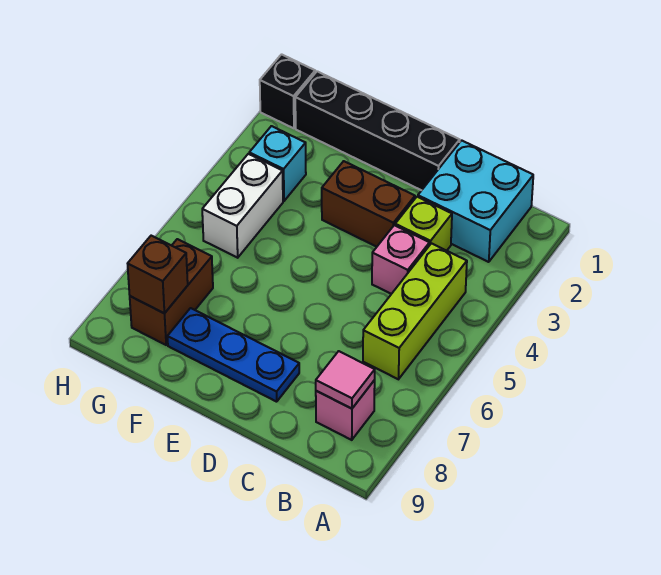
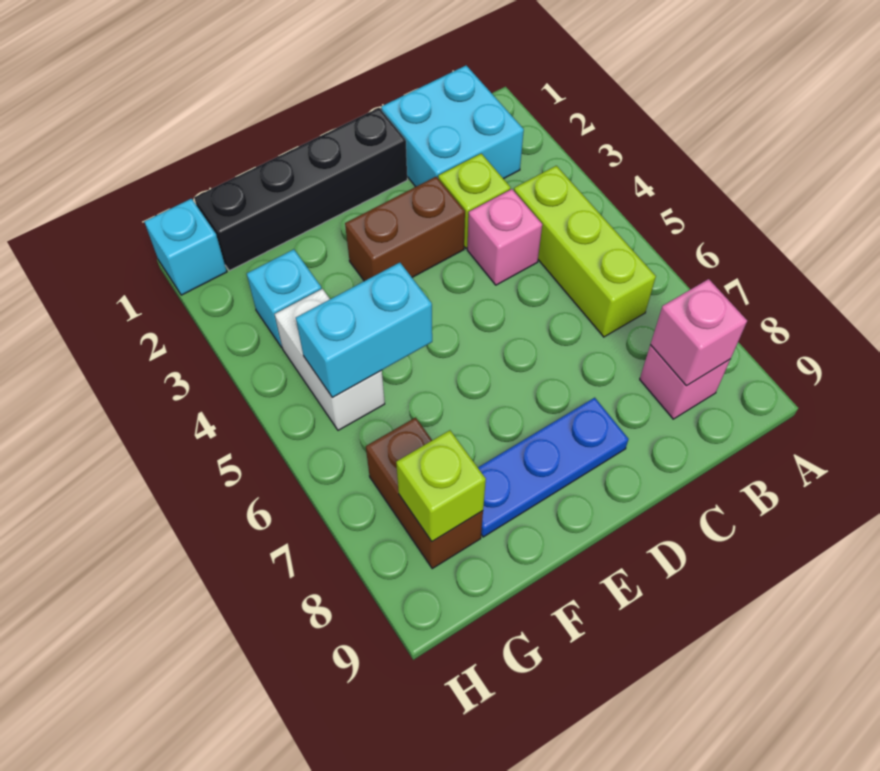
pink tile B8 level 2 -> pink brick B8 level 2
none -> cyan brick F5:G5 level 2
brown brick G8 level 2 -> lime brick G8 level 2
black brick H1 level 1 -> cyan brick H1 level 1

